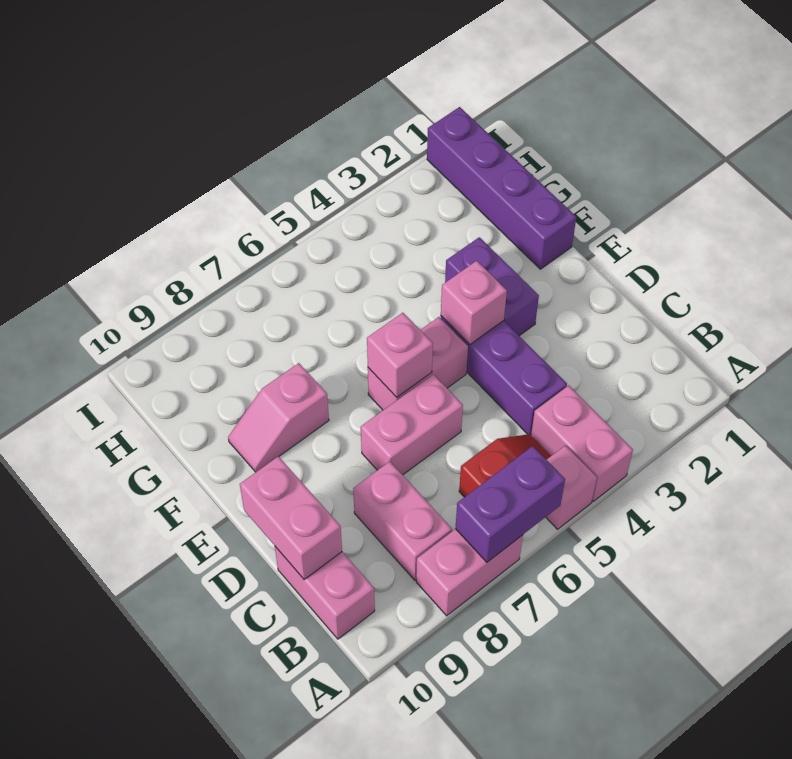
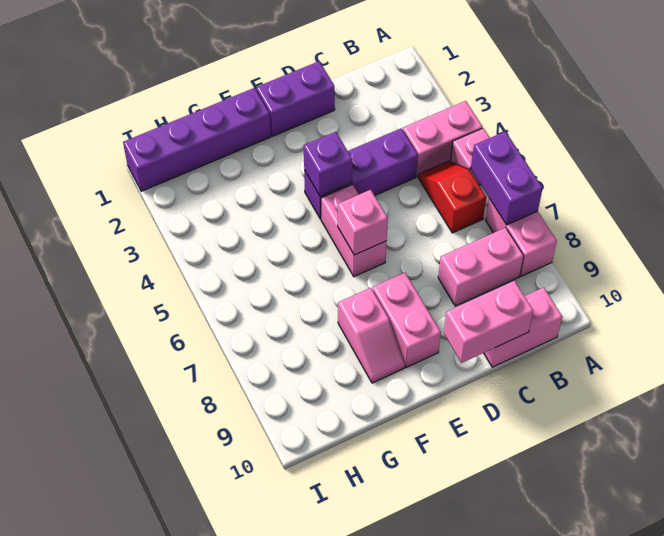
pink brick D6:D7 level 1 -> pink brick E8:E9 level 1
purple brick E3:F3 level 1 -> purple brick D1:E1 level 1
pink brick E4 level 2 -> purple brick E4 level 2

